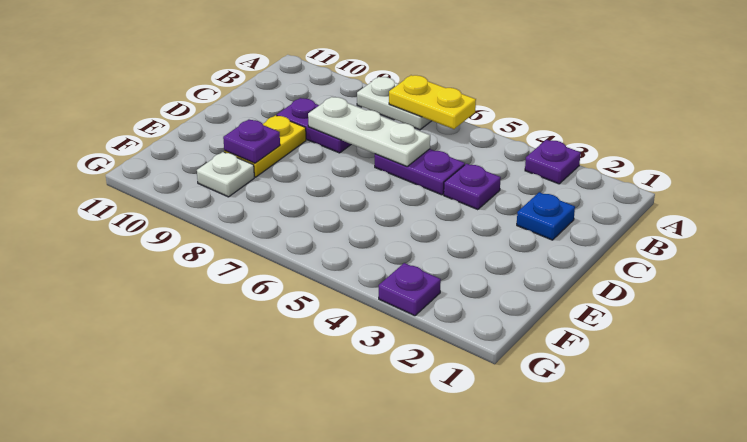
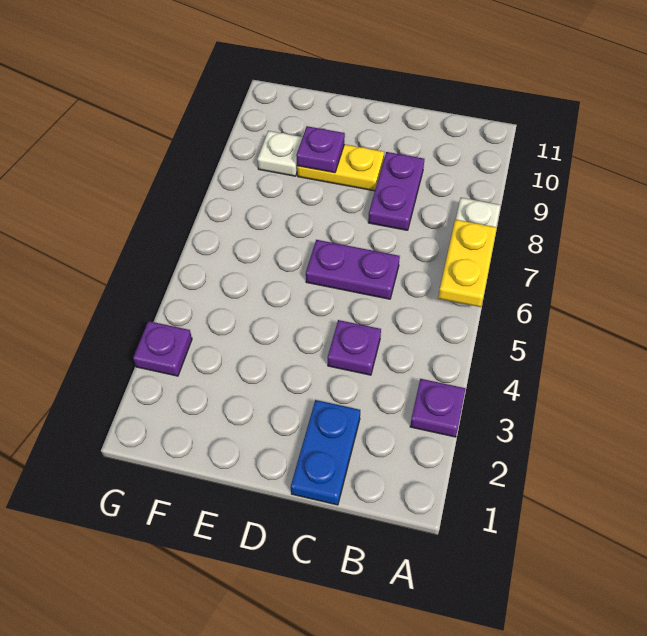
blue plate C2 level 1 -> blue plate C1:C2 level 1
purple plate C5:C6 level 1 -> purple plate C6:D6 level 1
white plate C6:C8 level 2 -> none

